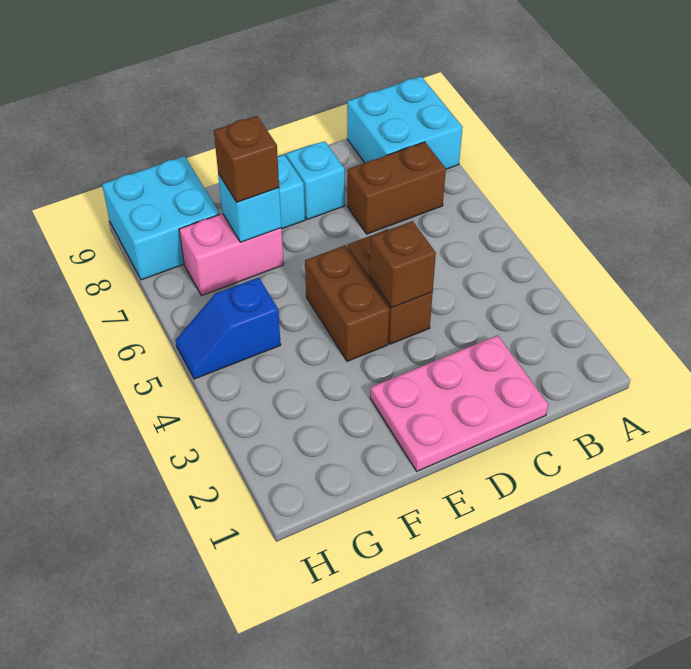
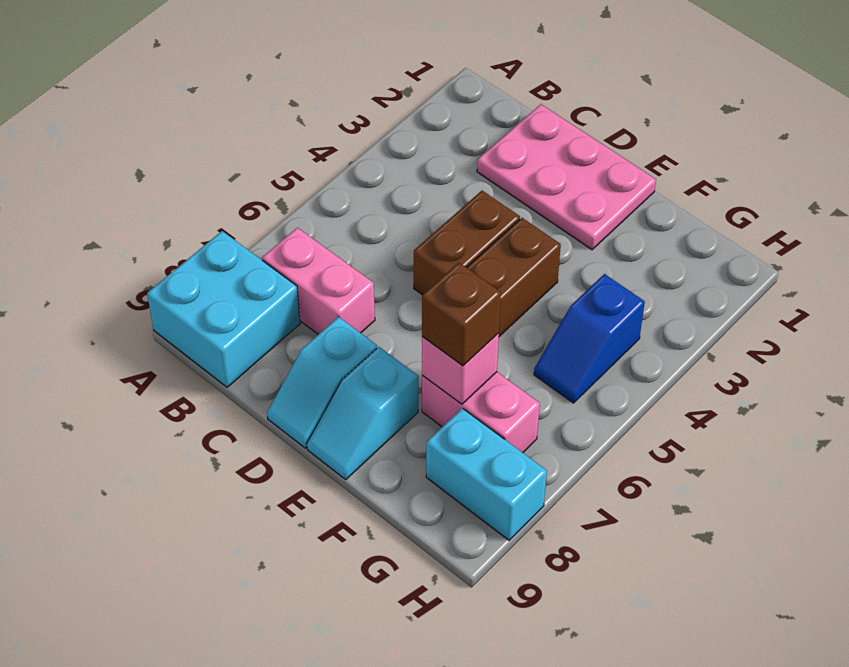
brown brick B7:C7 level 1 -> pink brick B7:C7 level 1
brown brick D4 level 2 -> none
cyan brick F7 level 2 -> pink brick F7 level 2
blue slope G5:H5 level 1 top G -> blue slope G4:G5 level 1 top 4
cyan brick G8:H9 level 1 -> cyan brick G8:H8 level 1

